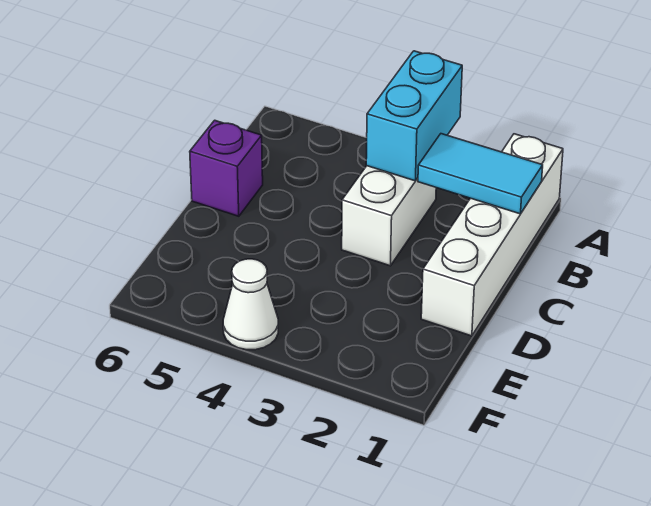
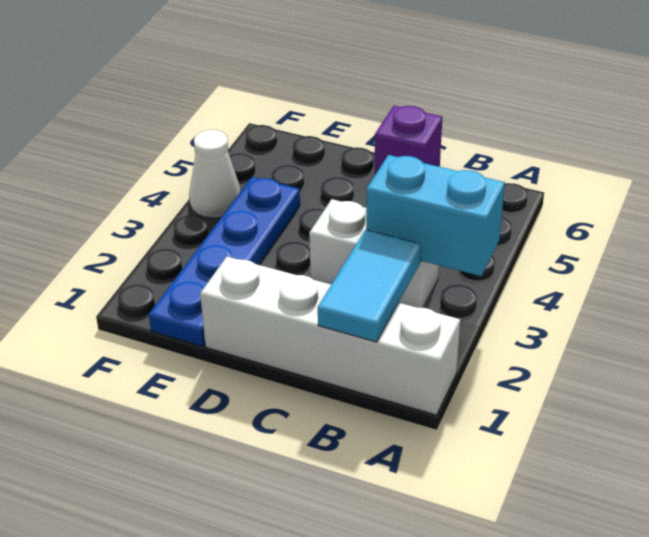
none -> blue plate E1:E4 level 1

